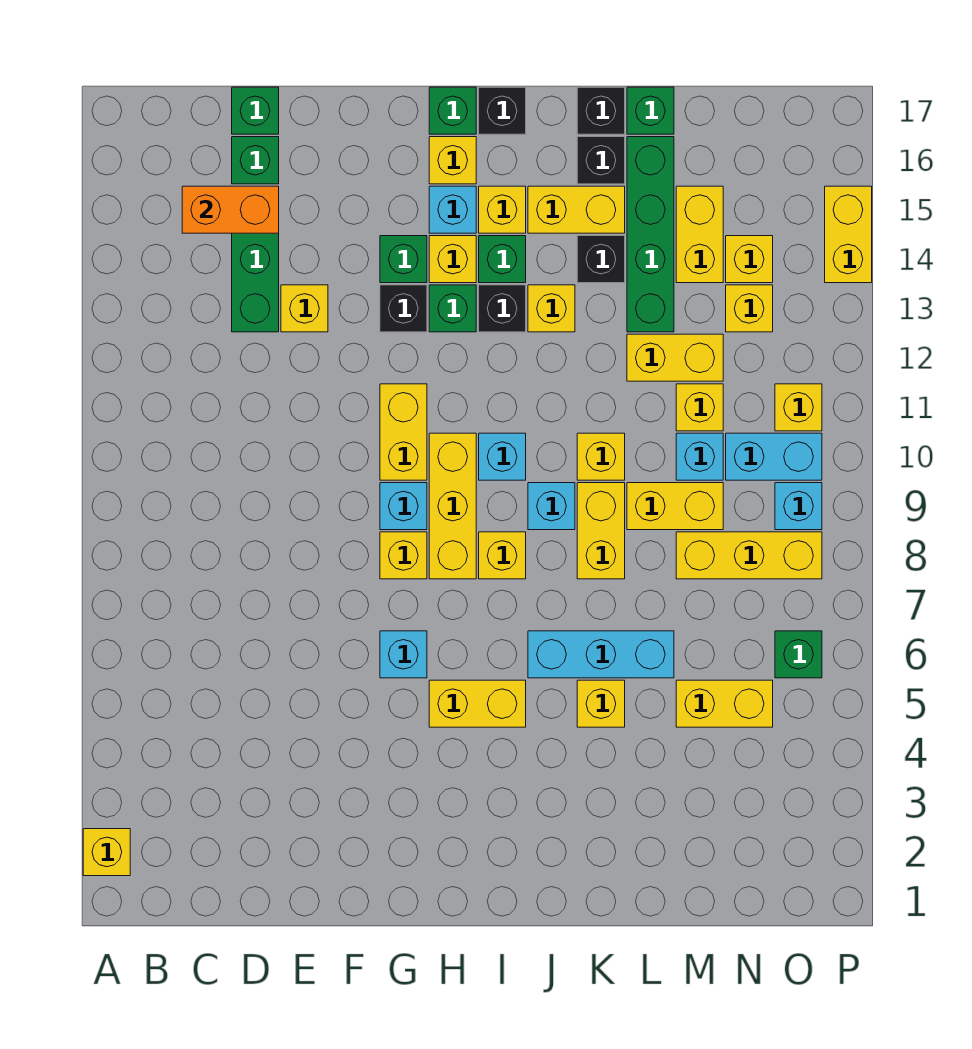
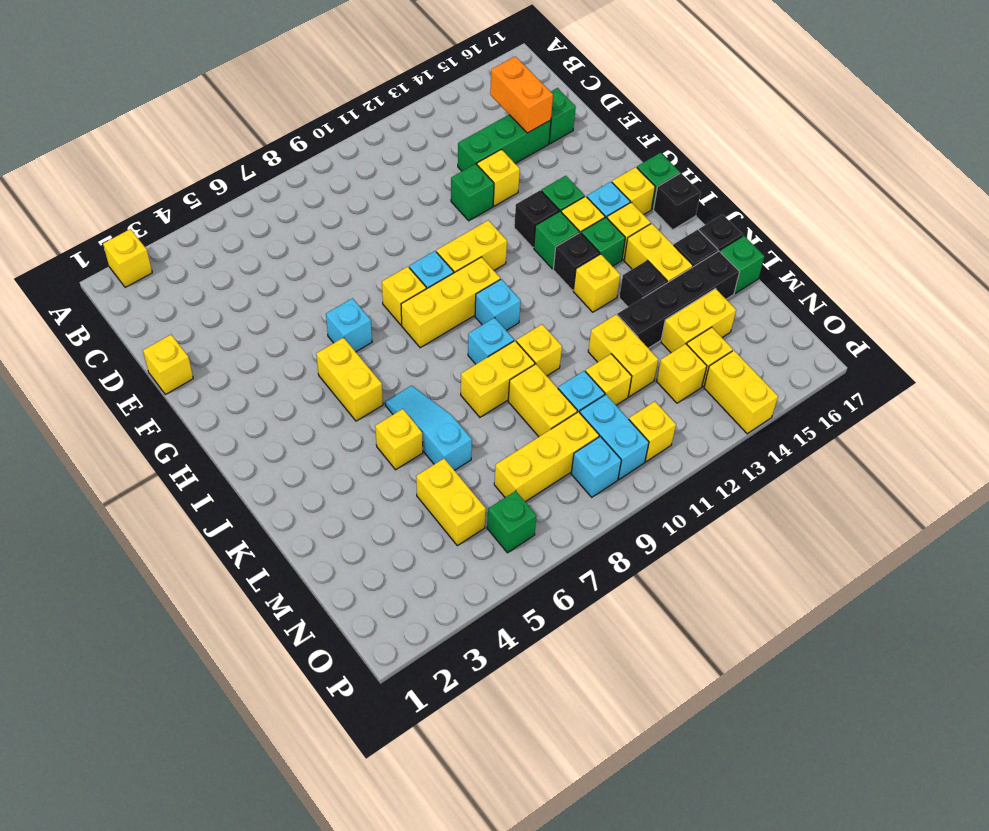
green brick D17 level 1 -> green brick E12 level 1
yellow brick I8 level 1 -> yellow brick E1 level 1
cyan brick J6:L6 level 1 -> cyan slope J6:L6 level 1 top L
green brick L13:L16 level 1 -> black brick L13:L16 level 1
yellow brick M8:O8 level 1 -> yellow brick N7:N9 level 1
yellow brick P14:P15 level 1 -> yellow brick O14:P14 level 1

